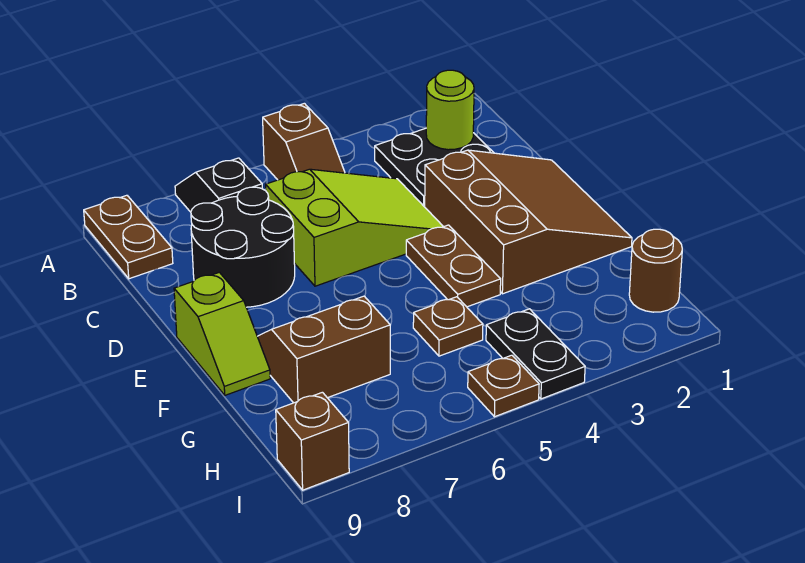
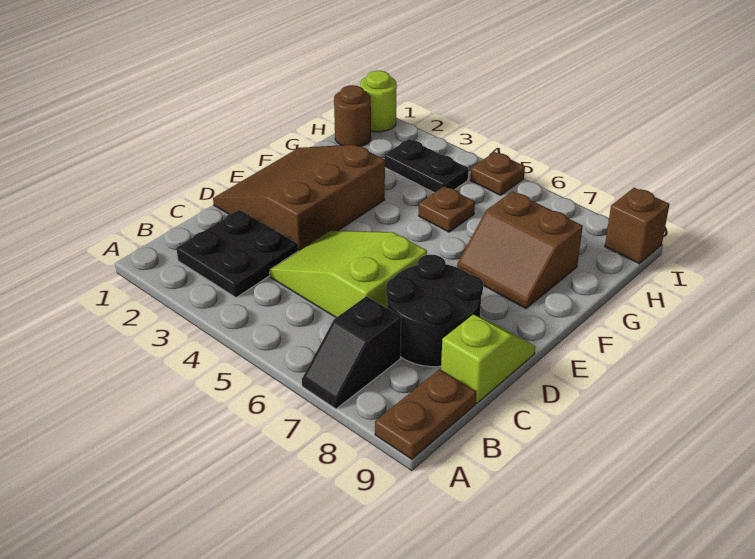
brown slope A5:B5 level 1 top A -> none
lime round brick B2 level 2 -> lime round brick I1 level 1
brown plate E4:F4 level 1 -> none
lime slope E9:F9 level 1 top E -> lime slope C9:D9 level 1 top C
black plate H4:I4 level 1 -> black plate H3:H4 level 1

